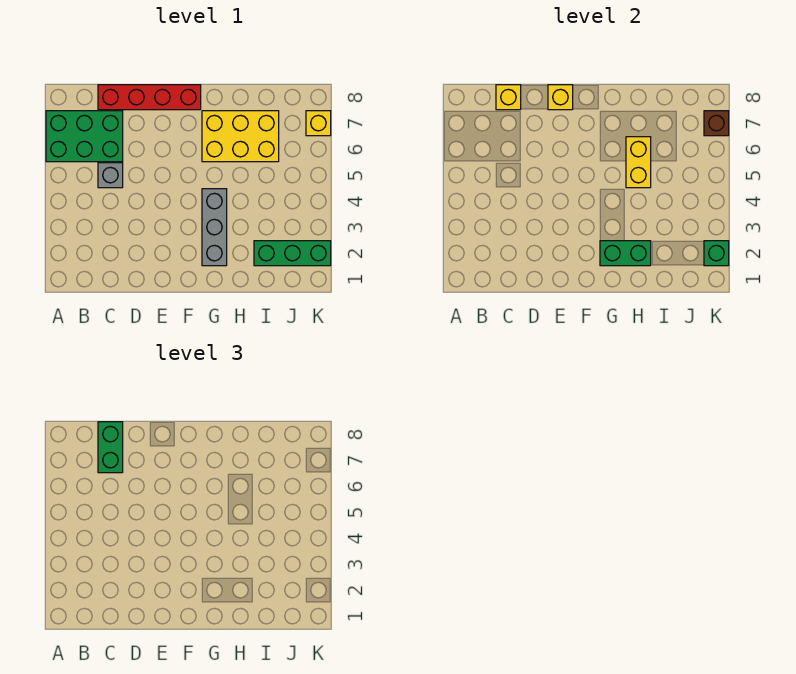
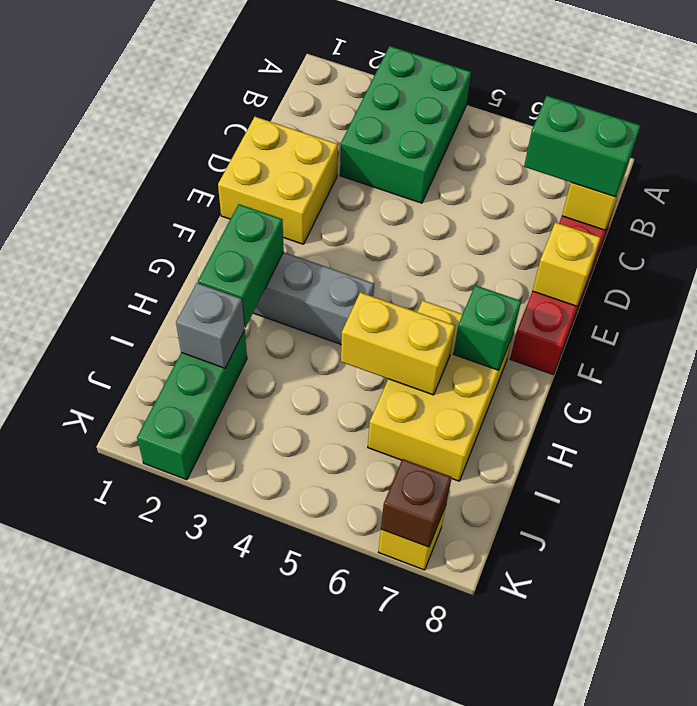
green brick A6:C7 level 1 -> green brick A3:C4 level 1
grey brick C5 level 1 -> grey brick I2 level 2
none -> yellow brick D1:E2 level 1
green brick K2 level 2 -> green brick G7 level 2

